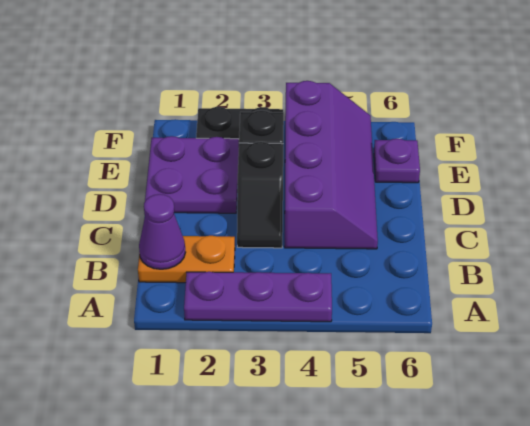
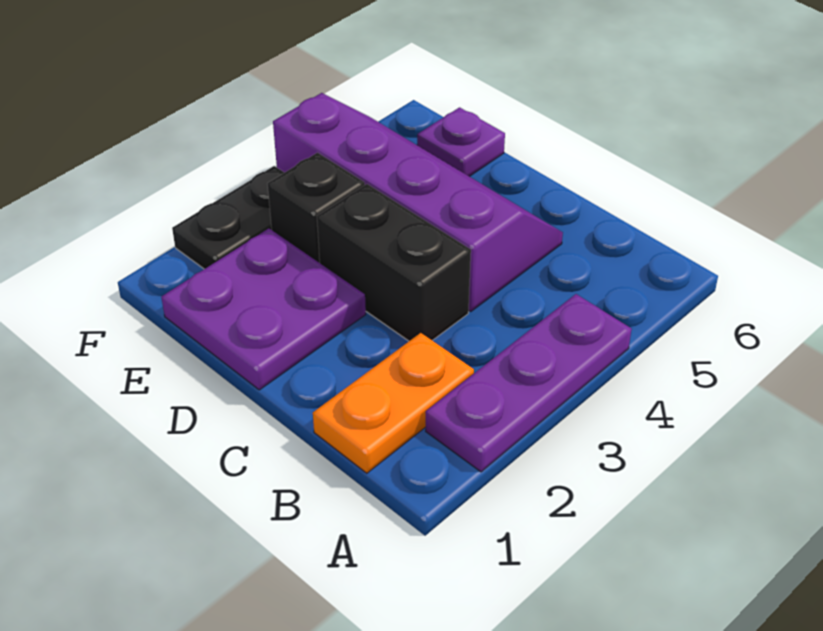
purple cone B1 level 2 -> none
black slope C3:D3 level 1 top D -> black brick C3:D3 level 1

